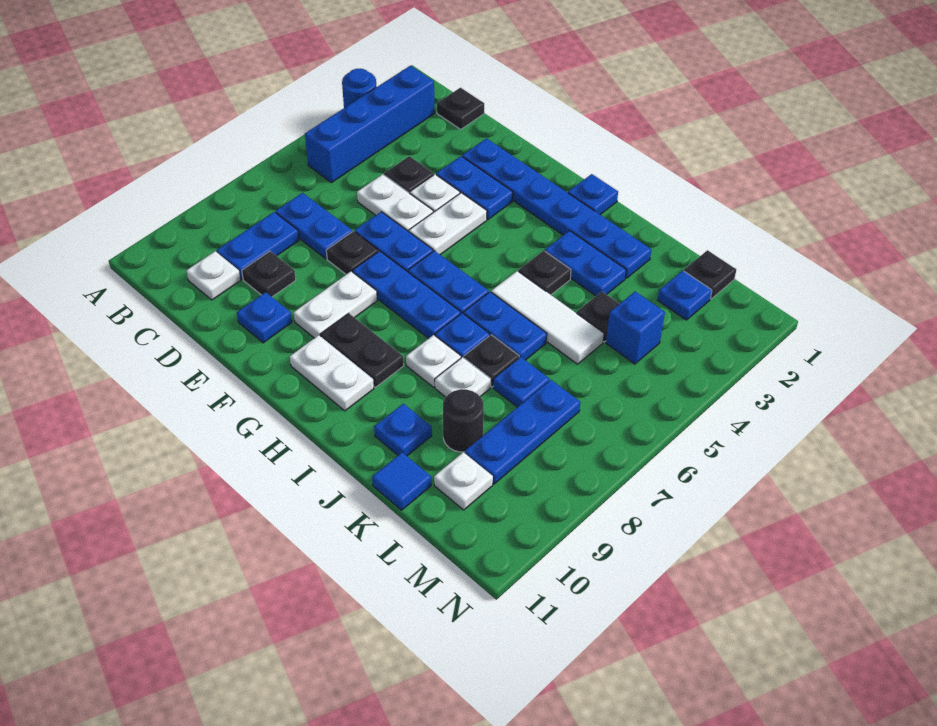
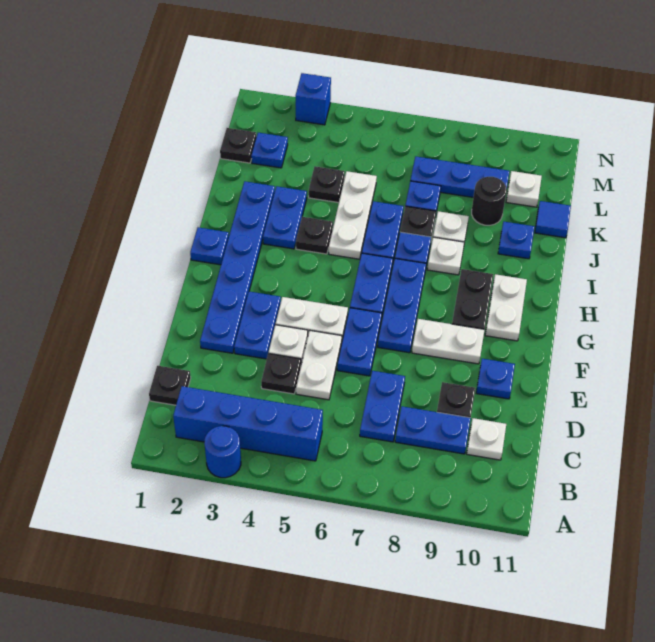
black plate E7 level 1 -> none
white tile I5:K5 level 1 -> white plate I5:K5 level 1
blue brick L4 level 1 -> blue brick N3 level 1

